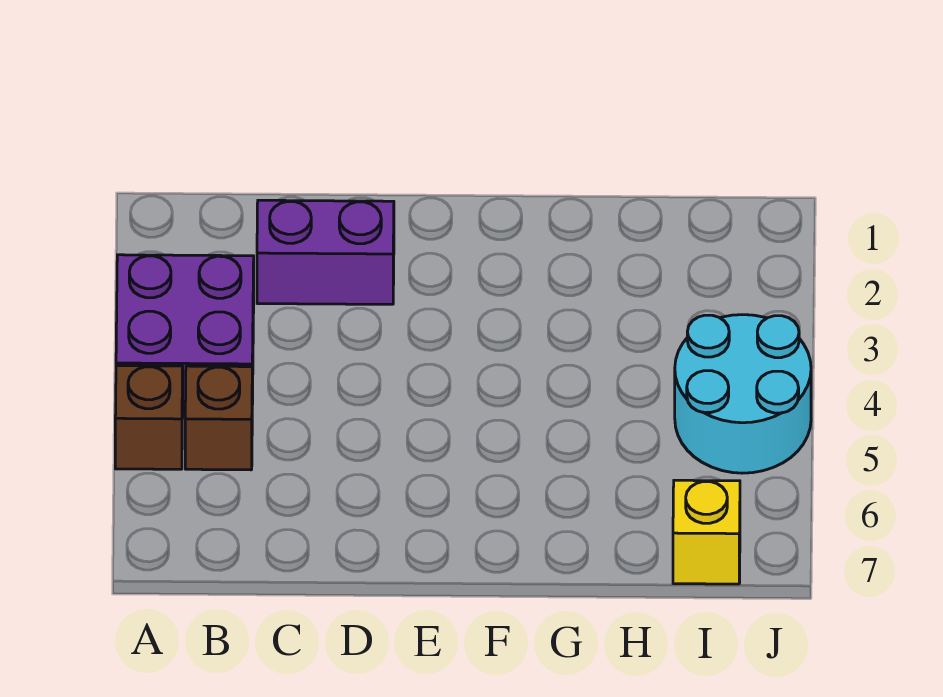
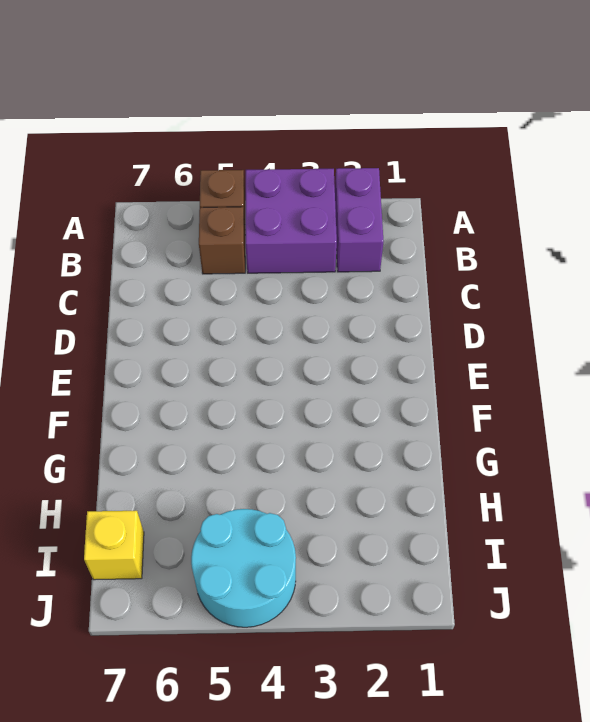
purple brick C2:D2 level 1 -> purple brick A2:B2 level 1

